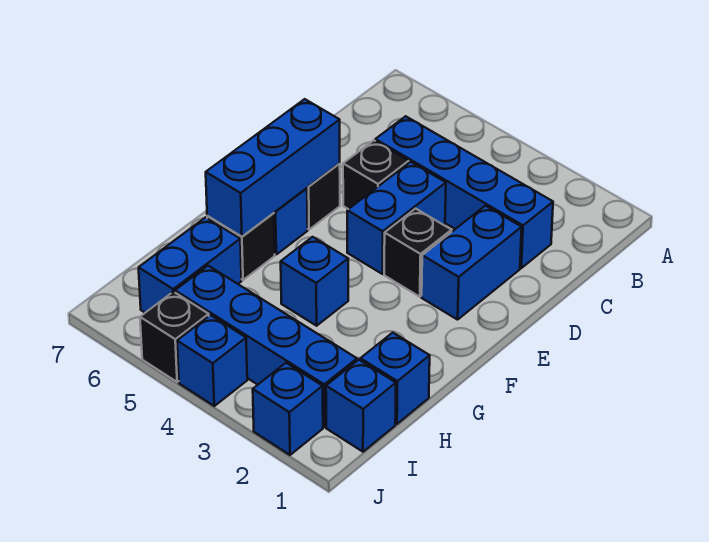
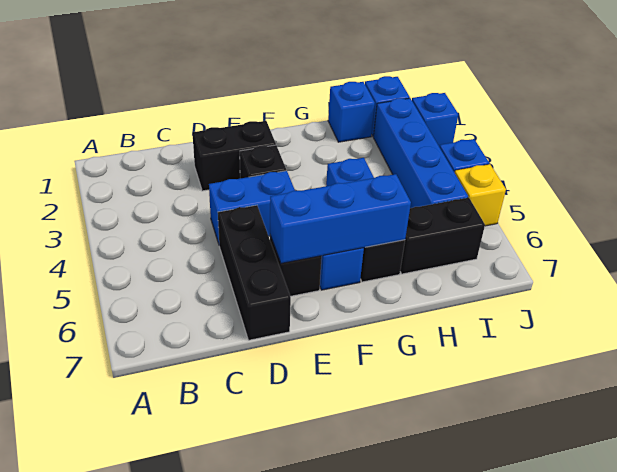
blue brick C2:C5 level 1 -> none
blue brick D2:E2 level 1 -> black brick D2:E2 level 1
black brick D5 level 1 -> black brick D5:D7 level 1
blue brick H6:I6 level 1 -> black brick H6:I6 level 1
black brick J5 level 1 -> yellow brick J5 level 1

